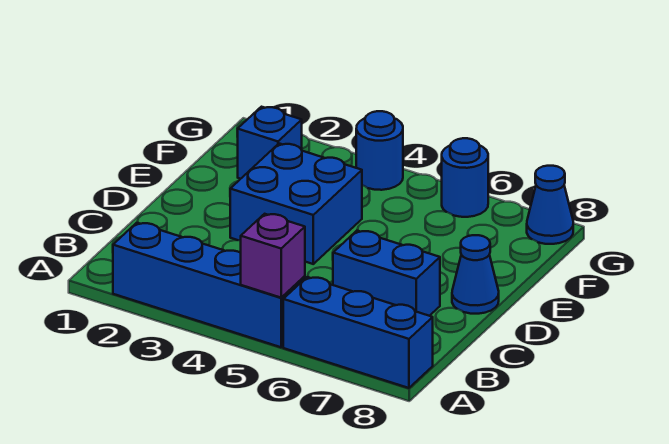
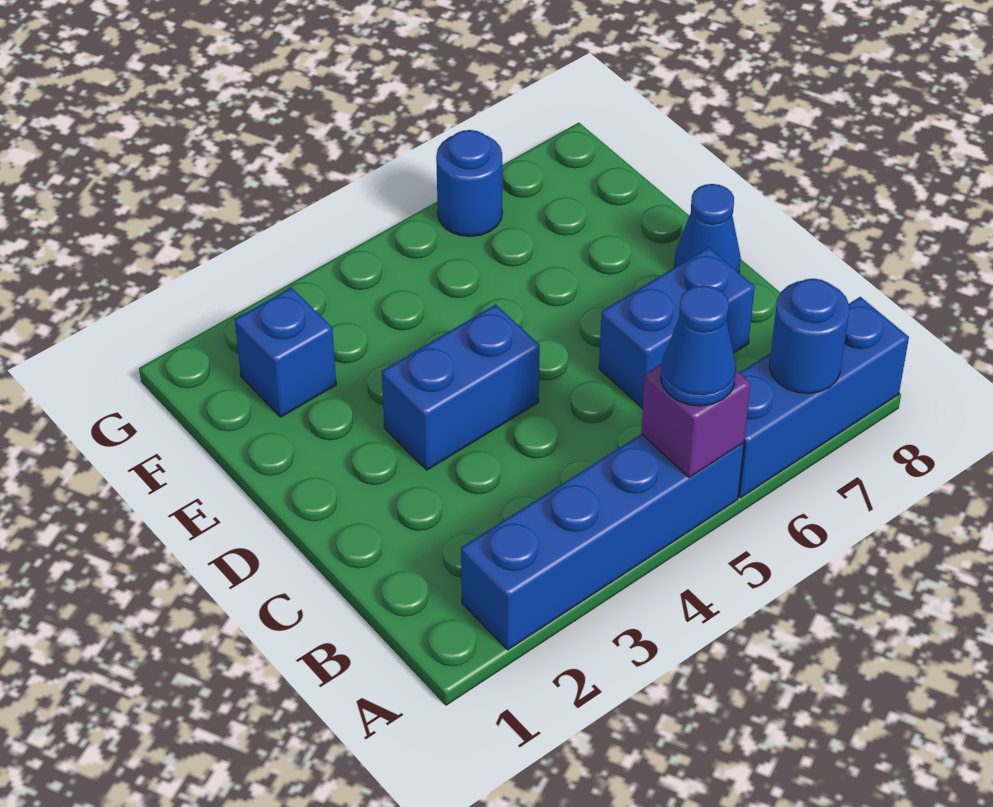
blue brick D3:E4 level 1 -> blue brick D3:D4 level 1
blue round brick G4 level 1 -> blue round brick A7 level 2
blue cone G8 level 1 -> blue cone A5 level 3

